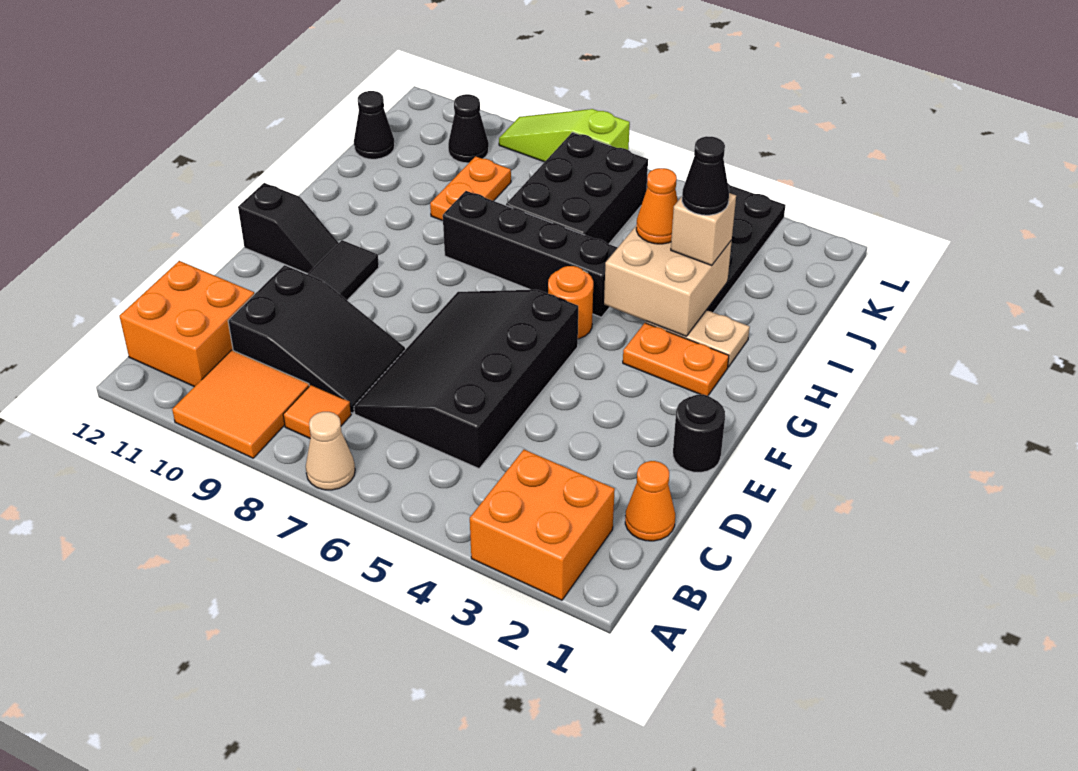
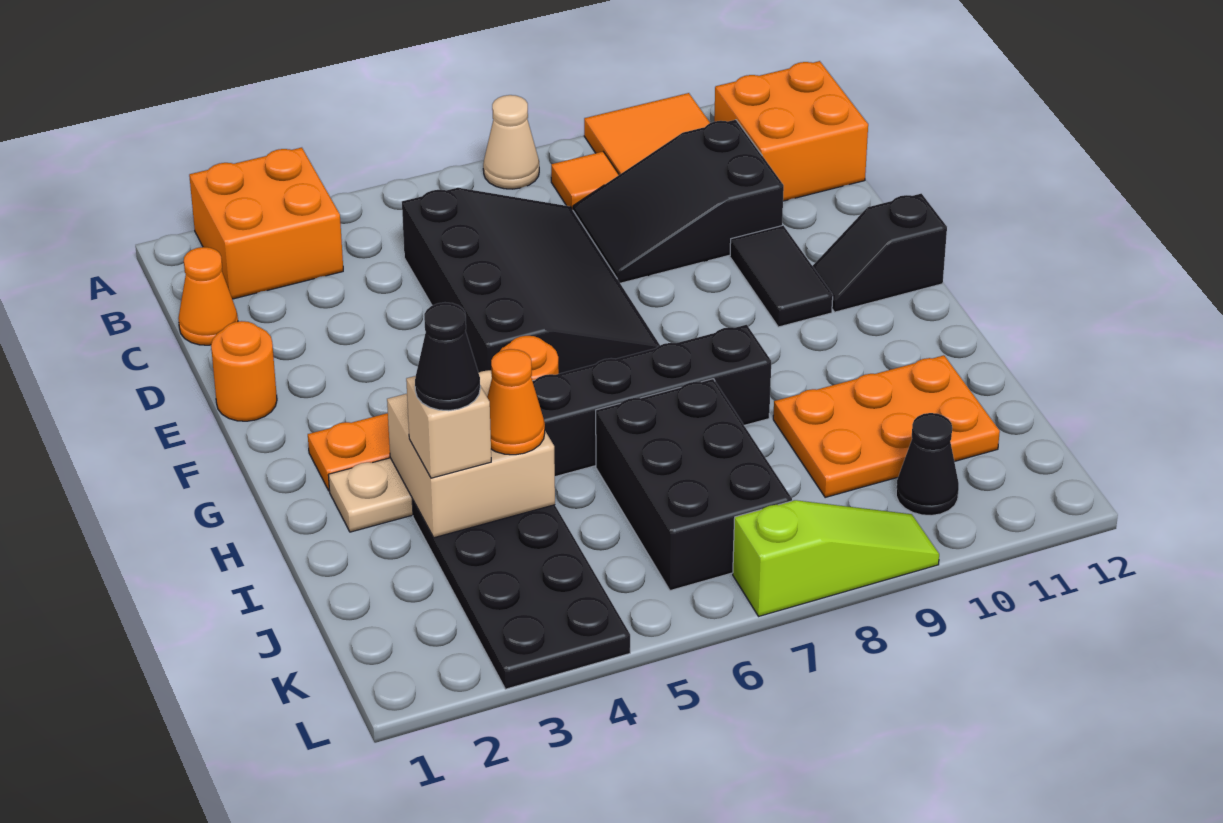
black round brick E1 level 1 -> orange round brick E1 level 1
orange plate I9:J9 level 1 -> orange plate I9:J11 level 1
black cone J12 level 1 -> none

